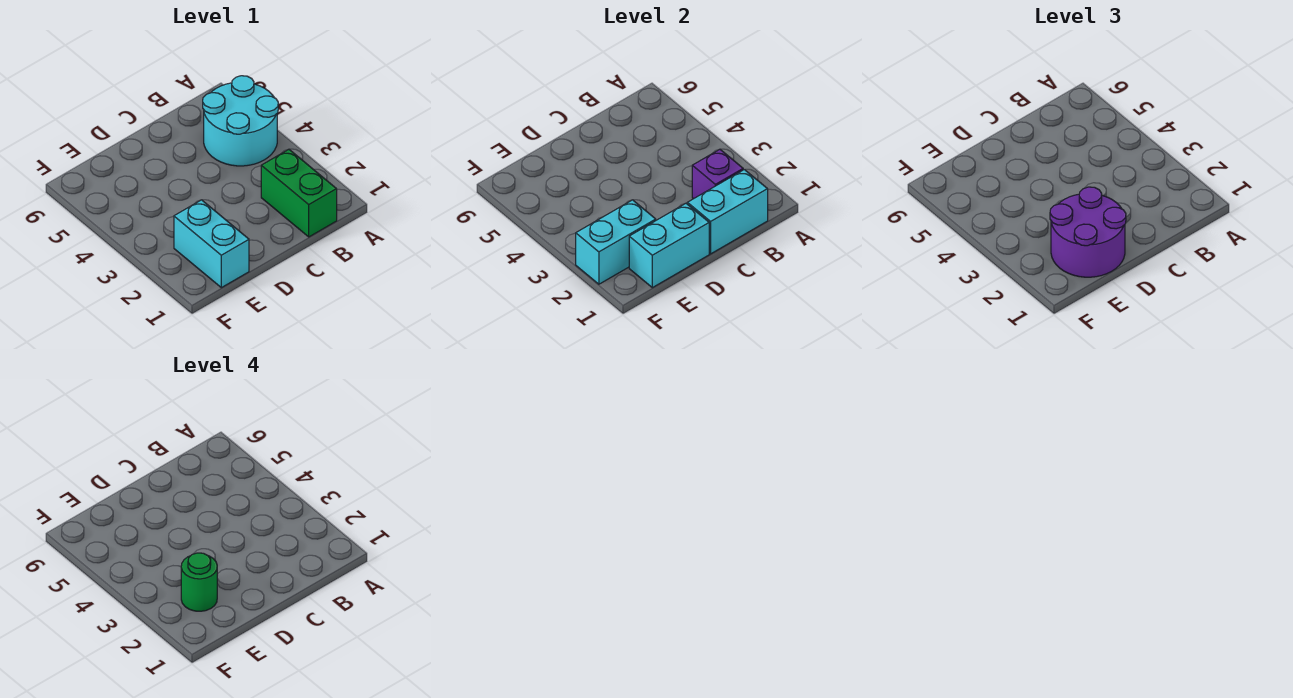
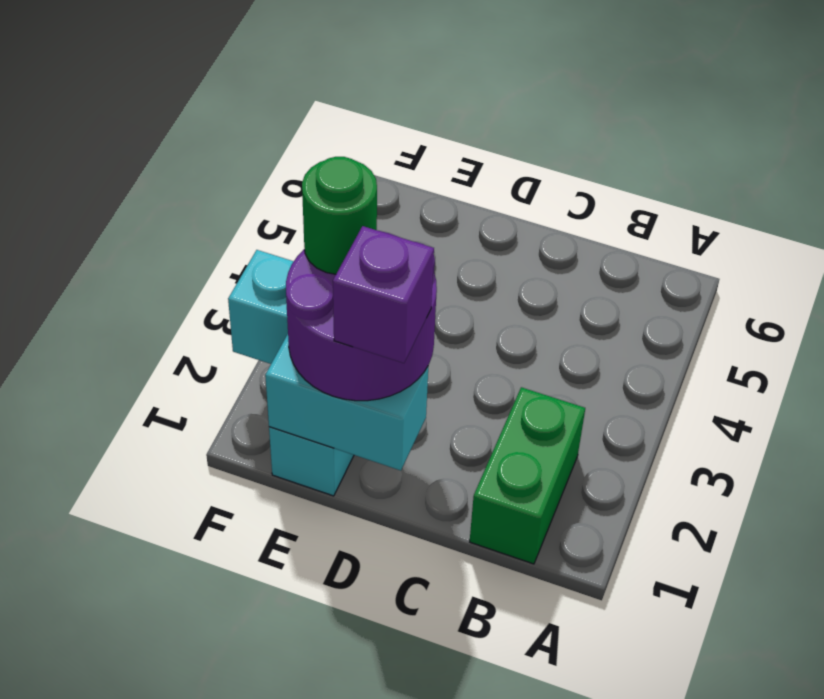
cyan round brick A4:B5 level 1 -> none
cyan brick B1:C1 level 2 -> none
purple brick B2 level 2 -> purple brick D1 level 4

